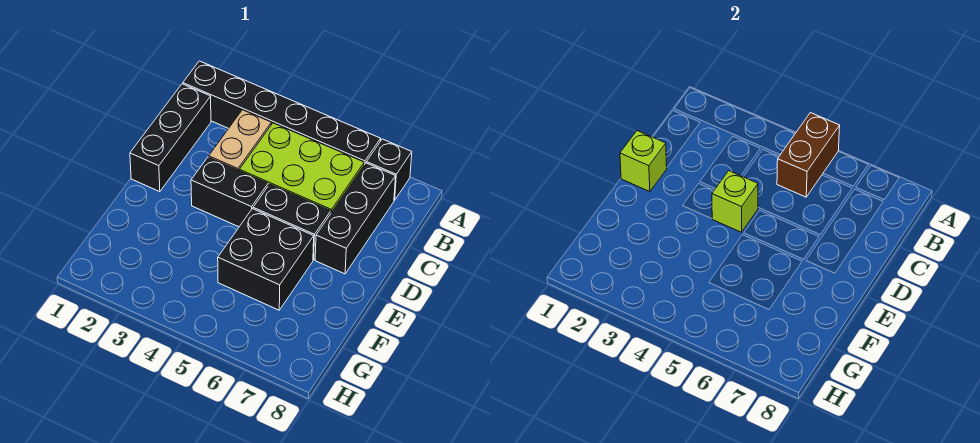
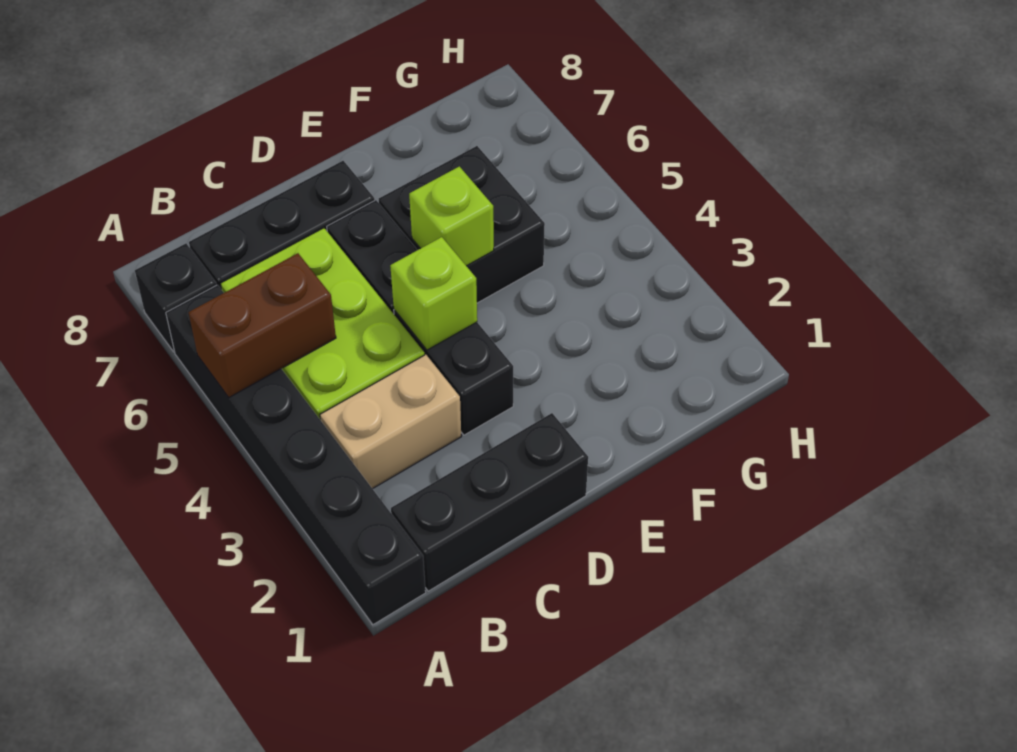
lime brick D1 level 2 -> lime brick E5 level 2

